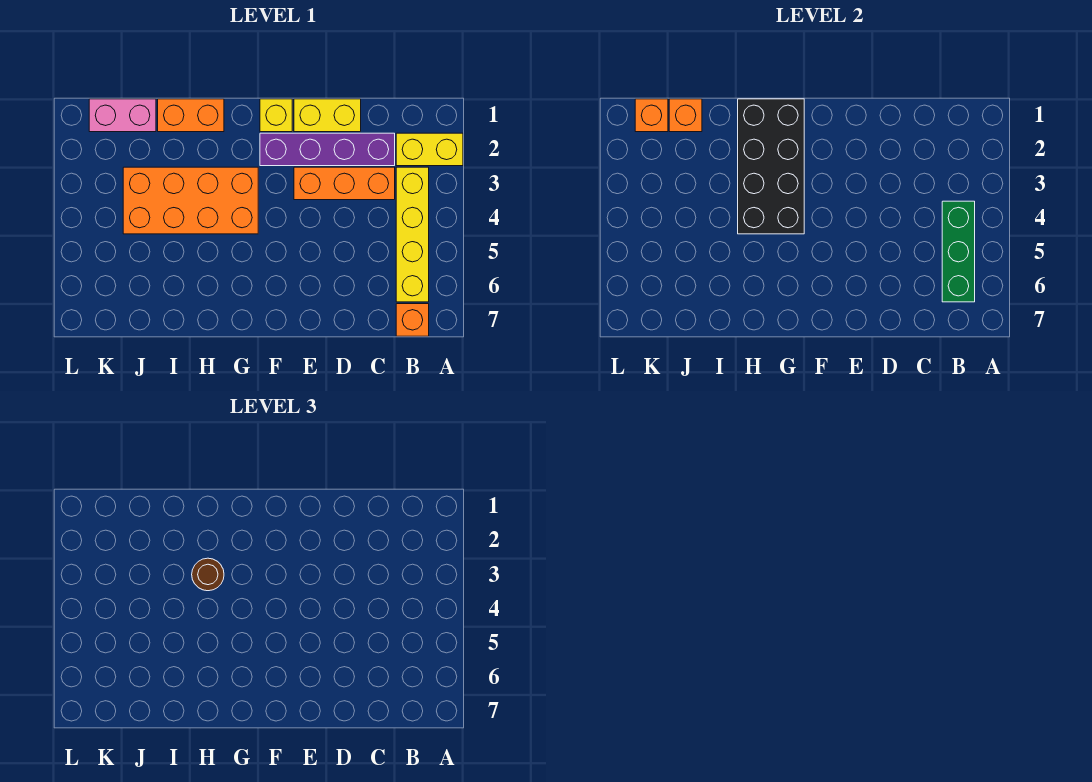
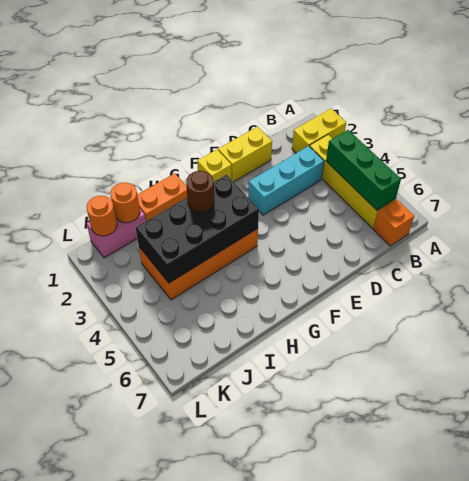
purple brick C2:F2 level 1 -> none
orange brick C3:E3 level 1 -> cyan brick C3:E3 level 1
black brick G1:H4 level 2 -> black brick G3:J4 level 2
orange brick J1 level 2 -> orange round brick J1 level 2
orange brick K1 level 2 -> orange round brick K1 level 2

